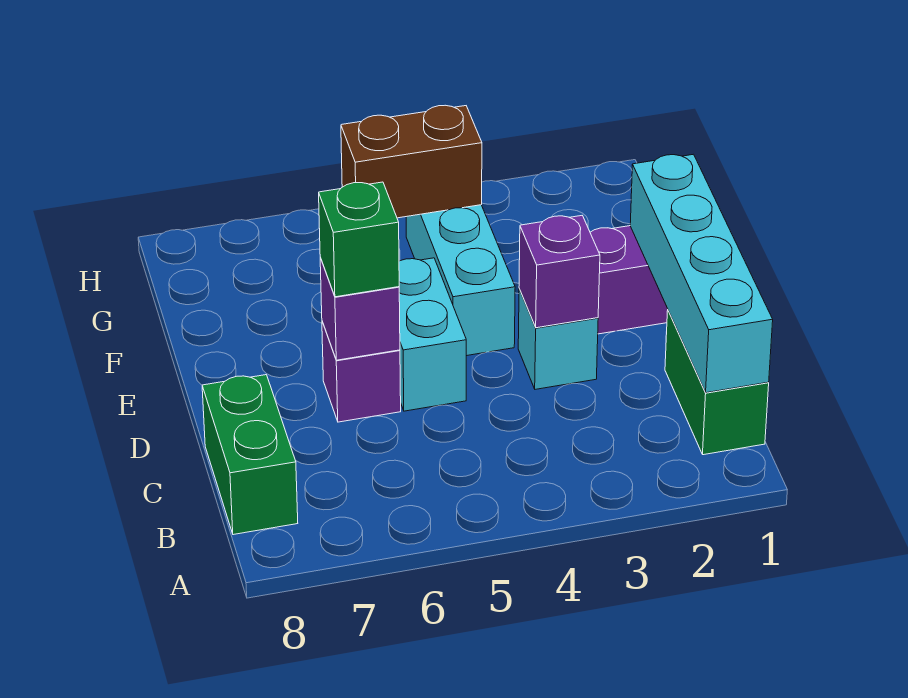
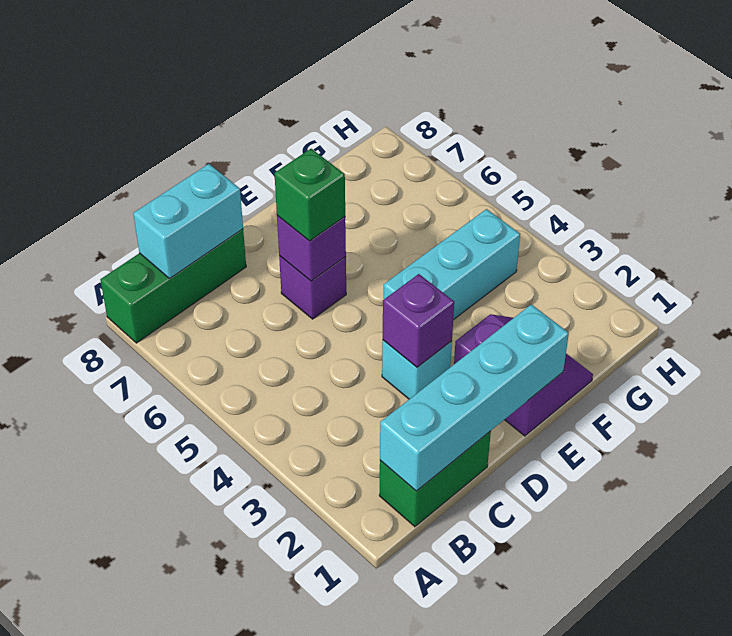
green brick B8:C8 level 1 -> green brick A8:C8 level 1
cyan brick D5:E5 level 1 -> cyan brick B8:C8 level 2
brown brick G4:G5 level 2 -> none

